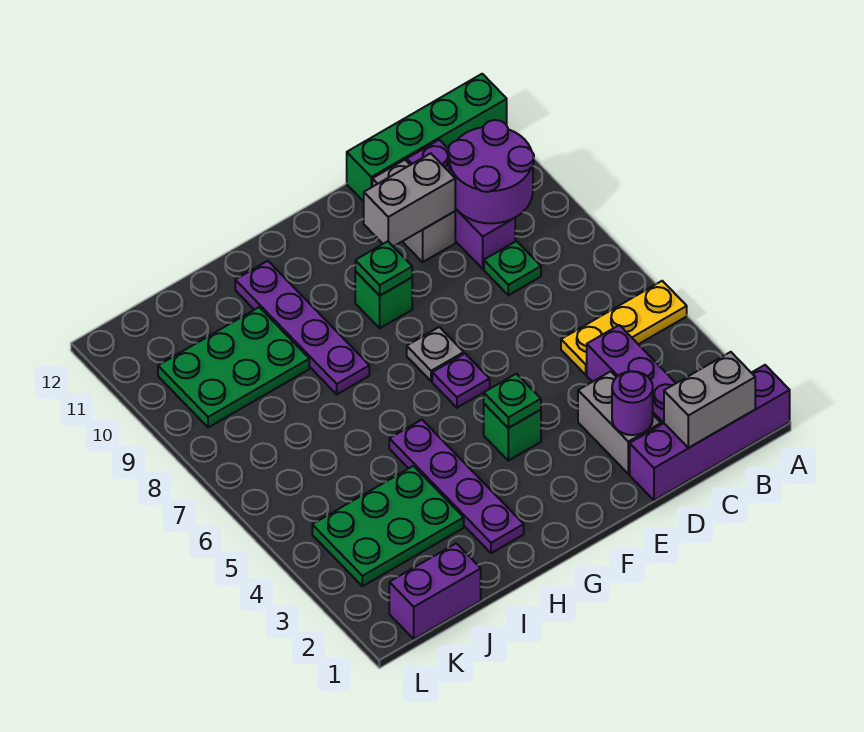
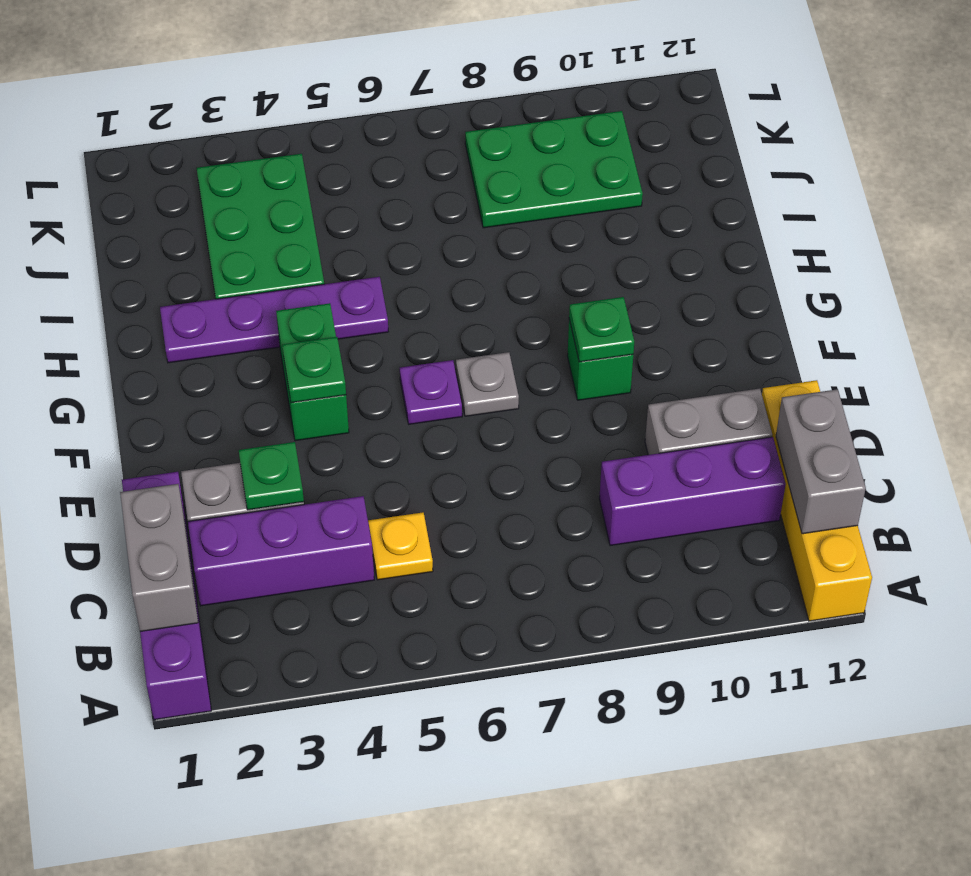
yellow plate A5:C5 level 1 -> yellow plate C5 level 1
green brick A12:D12 level 1 -> yellow brick A12:D12 level 1
purple round brick B9:C10 level 2 -> none
green plate C8 level 1 -> green plate D3 level 2
purple round brick D2 level 2 -> none
grey brick D10:E10 level 2 -> grey brick B12:C12 level 2
green brick F4 level 1 -> green brick F4:G4 level 1
purple plate H8:H11 level 1 -> none
green plate I9:K10 level 1 -> green plate J8:K10 level 1
purple brick J1:K1 level 1 -> none

